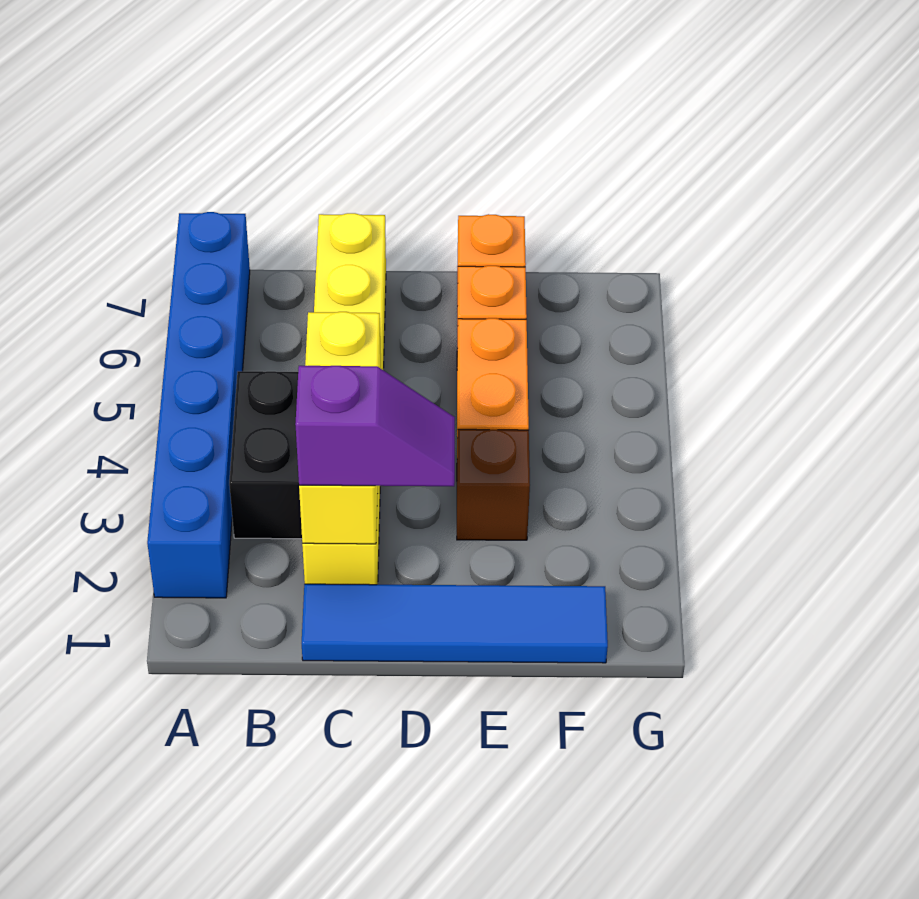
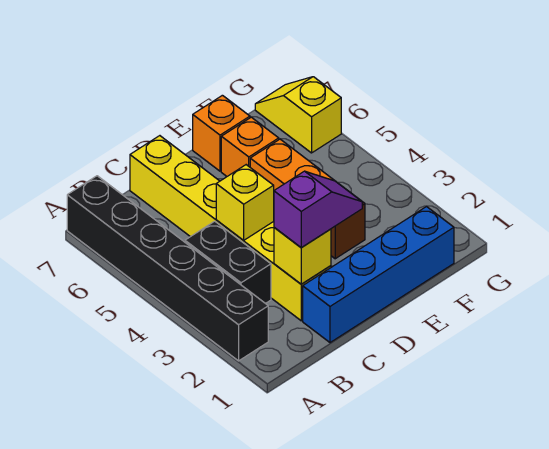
blue brick A2:A7 level 1 -> black brick A2:A7 level 1
blue tile C1:F1 level 1 -> blue brick C1:F1 level 1
none -> yellow slope G6:G7 level 1 top 6

